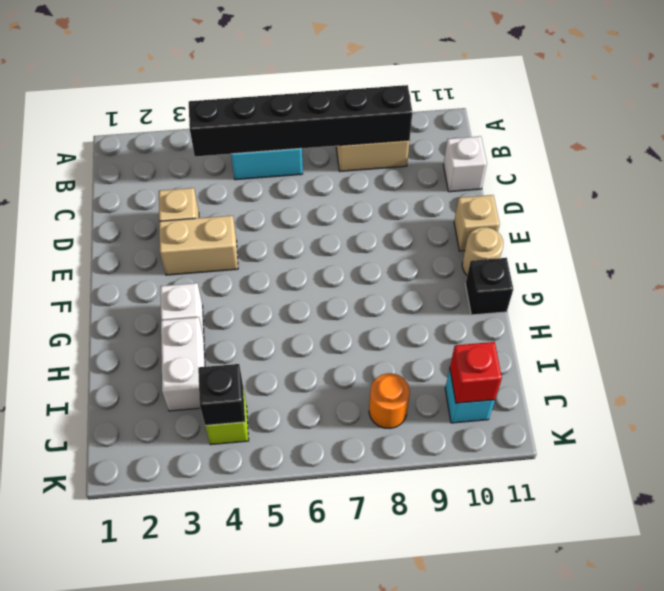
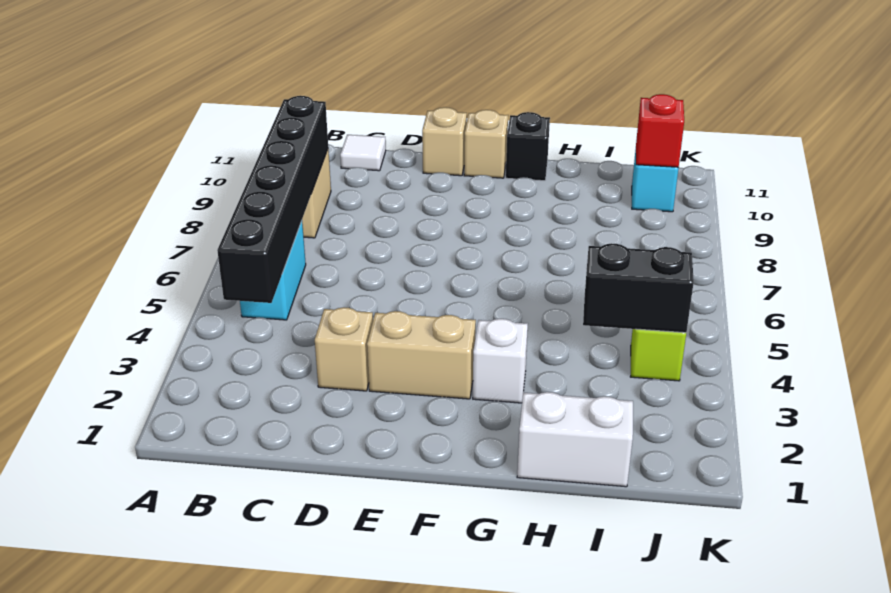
white brick C11 level 1 -> white tile C11 level 1
tan brick E3:E4 level 1 -> tan brick E3:F3 level 1
tan round brick F11 level 1 -> tan brick F11 level 1
white brick H3:I3 level 1 -> white brick H1:I1 level 1
black brick J4 level 2 -> black brick I4:J4 level 2
orange round brick J8 level 1 -> none

